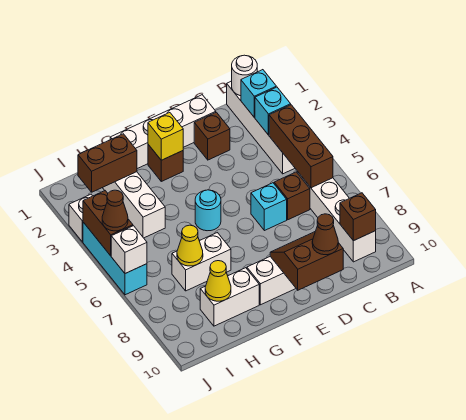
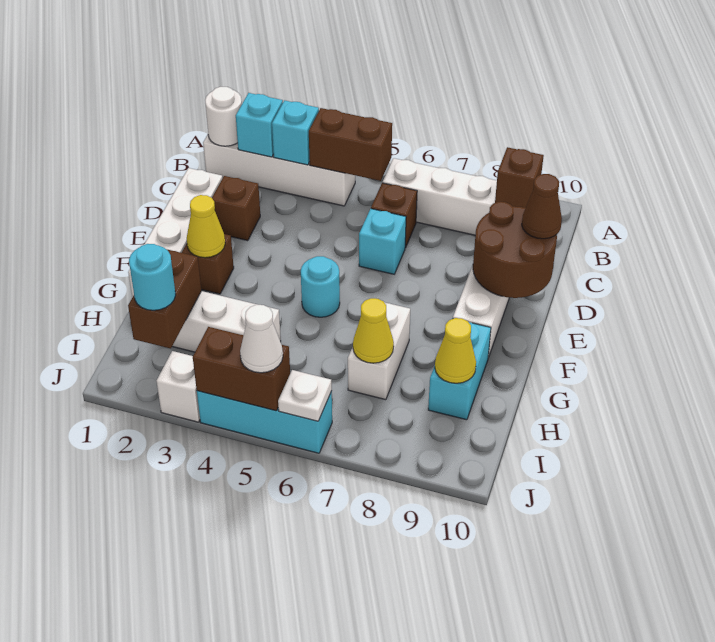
brown brick B4:B6 level 2 -> brown brick B4:B5 level 2
brown slope D9:E10 level 2 top 10 -> brown round brick D9:E10 level 2
yellow brick F2 level 2 -> yellow cone F2 level 2
white brick G9:H9 level 1 -> cyan brick G9:H9 level 1
none -> cyan round brick I2 level 3
brown cone J5 level 3 -> white cone J5 level 3
white brick J6 level 2 -> white plate J6 level 2

